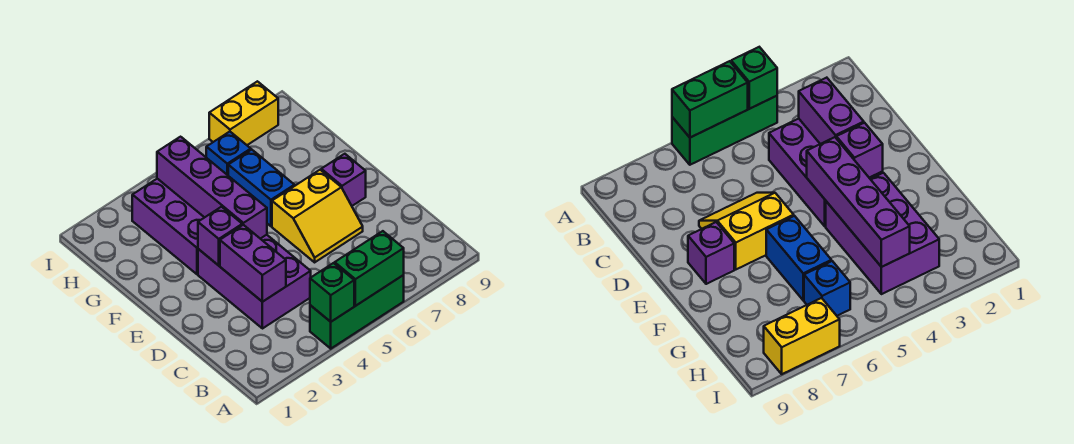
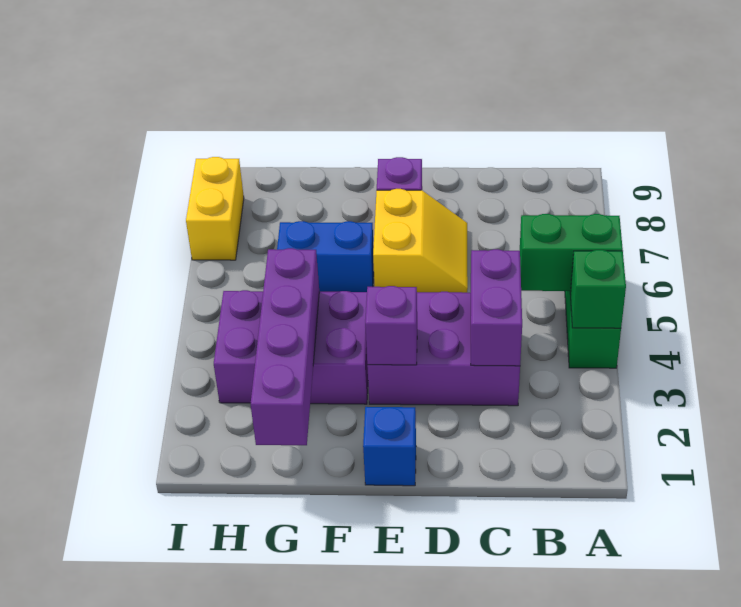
green brick A5:A6 level 2 -> green brick A5:B5 level 2
purple brick C3:D3 level 2 -> purple brick C3:C4 level 2
purple brick E4:H4 level 2 -> purple brick G1:G4 level 2
blue brick H6 level 1 -> blue brick E1 level 1

